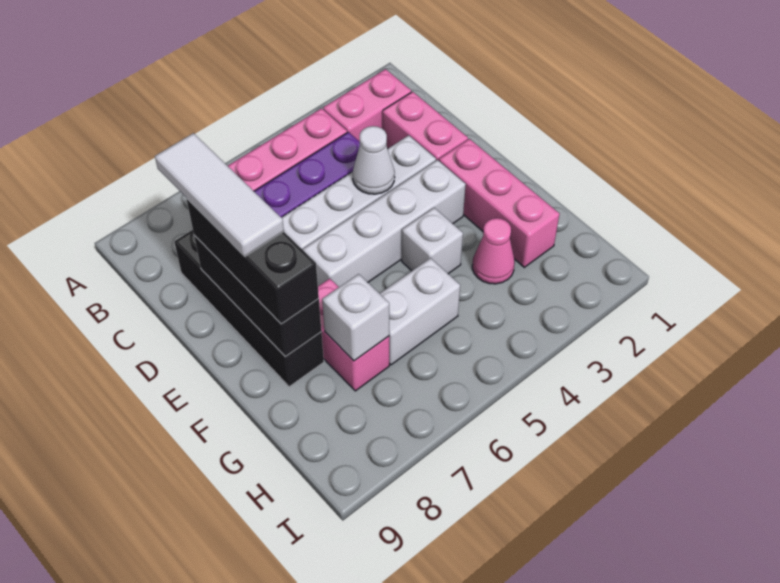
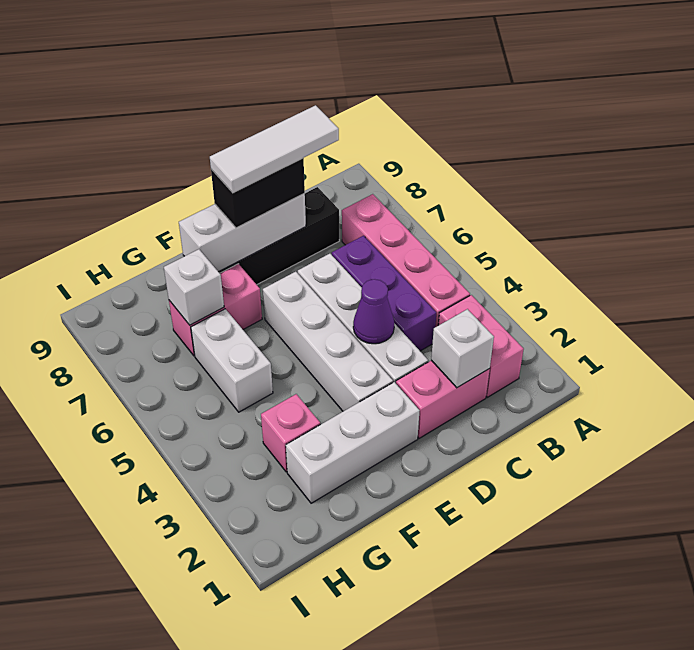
white cone D4 level 2 -> purple cone D4 level 2
black brick D8:F8 level 2 -> white brick D8:F8 level 2
black brick D8:F8 level 3 -> black brick D8:E8 level 3
pink brick E2:G2 level 1 -> white brick E2:G2 level 1
white brick F4 level 1 -> white brick C2 level 2
pink cone G3 level 1 -> pink brick G3 level 1

